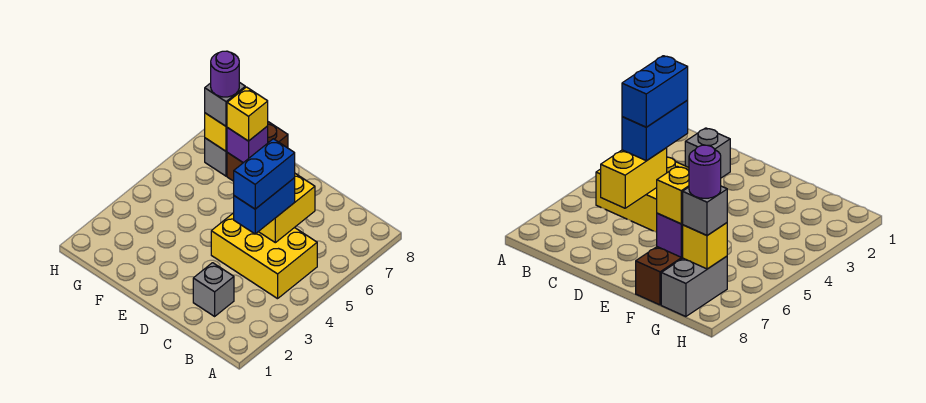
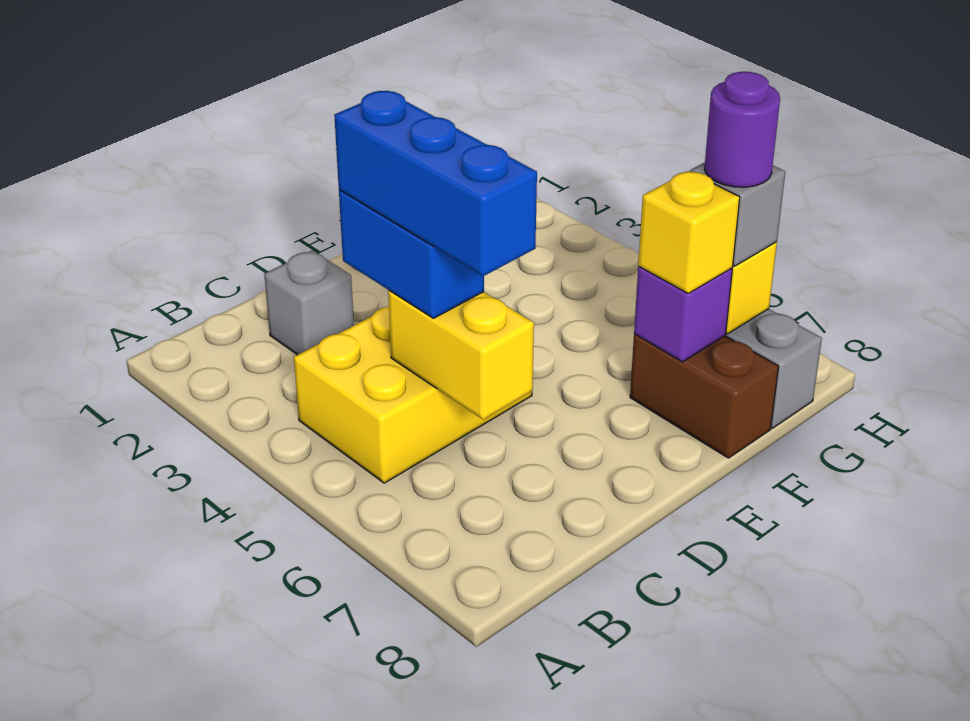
blue brick C4:C5 level 4 -> blue brick C4:C6 level 4

